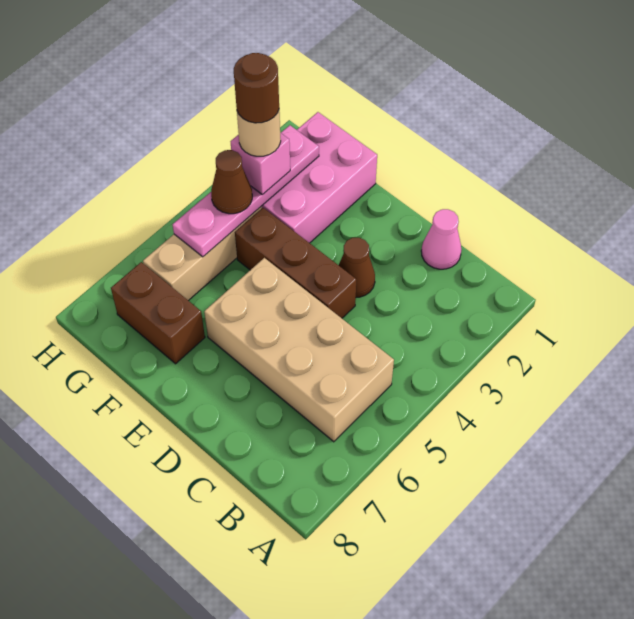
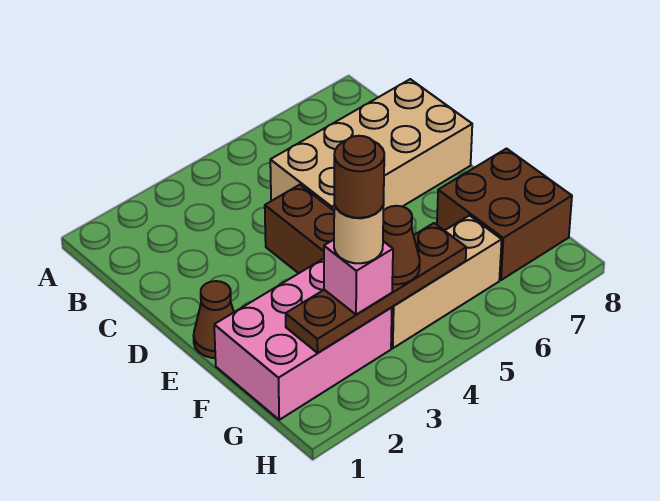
tan brick B5:E6 level 1 -> tan brick C5:D8 level 1
pink cone C1 level 1 -> none
brown cone D3 level 1 -> brown cone E1 level 1
brown brick F7:G7 level 1 -> brown brick F7:G8 level 1
pink plate G2:G5 level 2 -> brown plate G2:G5 level 2

